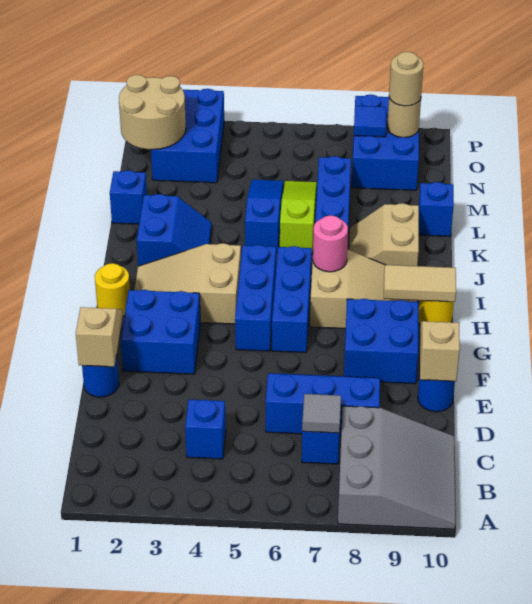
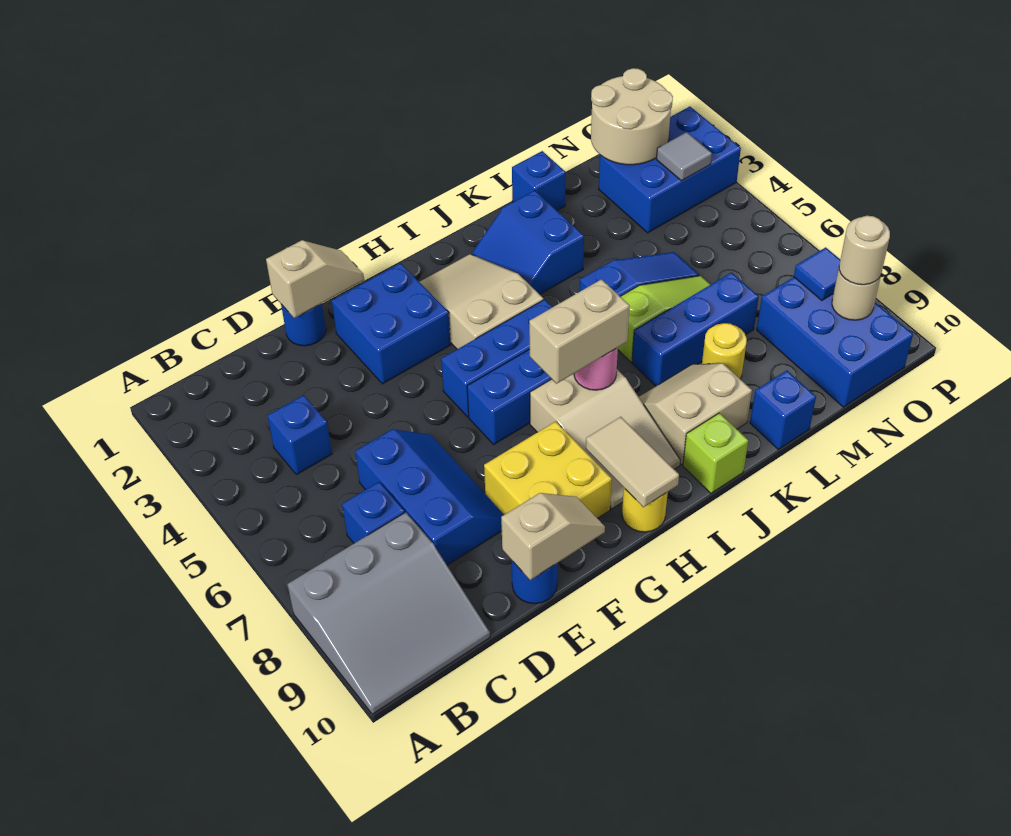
grey tile C7 level 2 -> grey tile O3 level 2
blue brick F8:G9 level 1 -> yellow brick F8:G9 level 1
yellow round brick H1 level 1 -> yellow round brick L8 level 1
none -> tan brick H7:I7 level 3
blue slope J2:K3 level 1 top 2 -> blue slope J2:K3 level 1 top K
none -> lime brick J10 level 1
blue brick N8:P9 level 1 -> blue brick N8:O10 level 1

